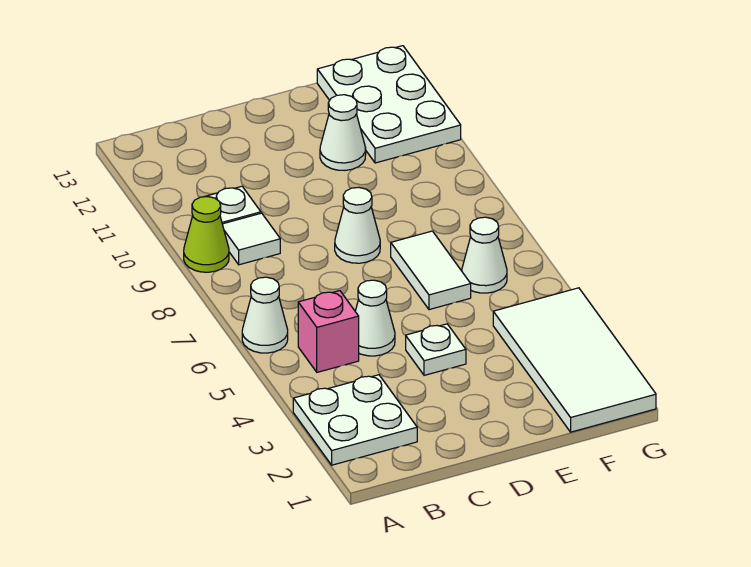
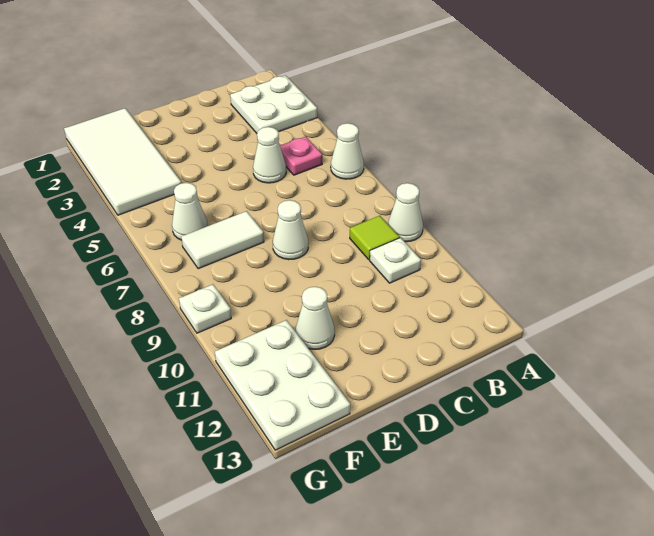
lime cone A9 level 1 -> white cone A9 level 1
pink brick B5 level 1 -> pink plate B5 level 1
white tile B9 level 1 -> lime tile B9 level 1
white plate D4 level 1 -> white plate G9 level 1
white tile E6:E7 level 1 -> white tile E7:F7 level 1

